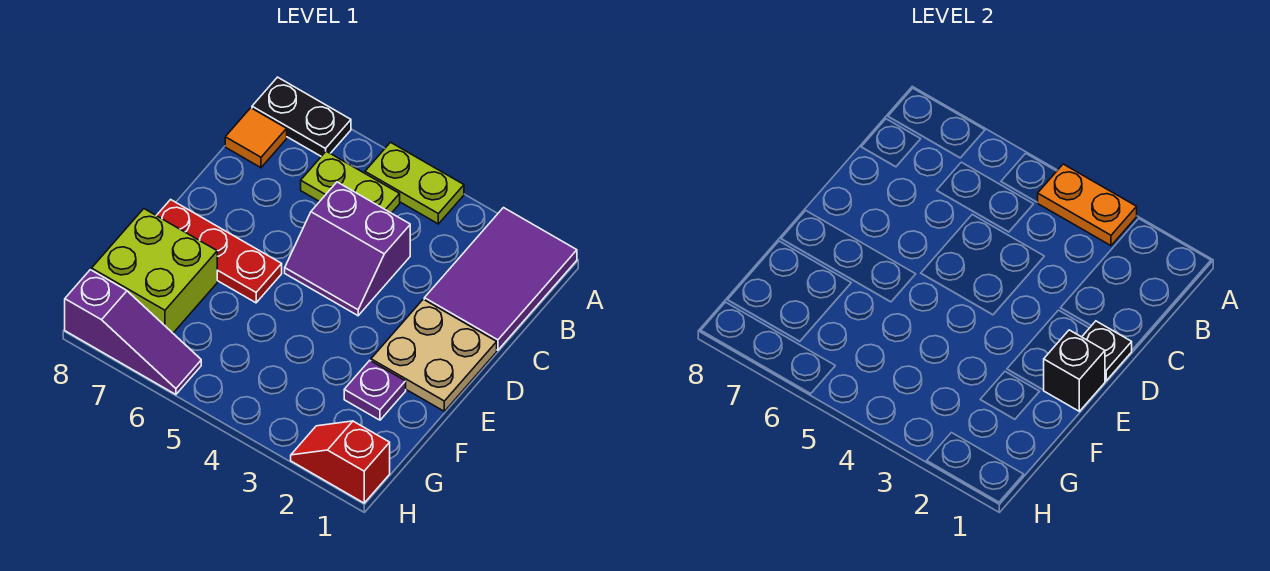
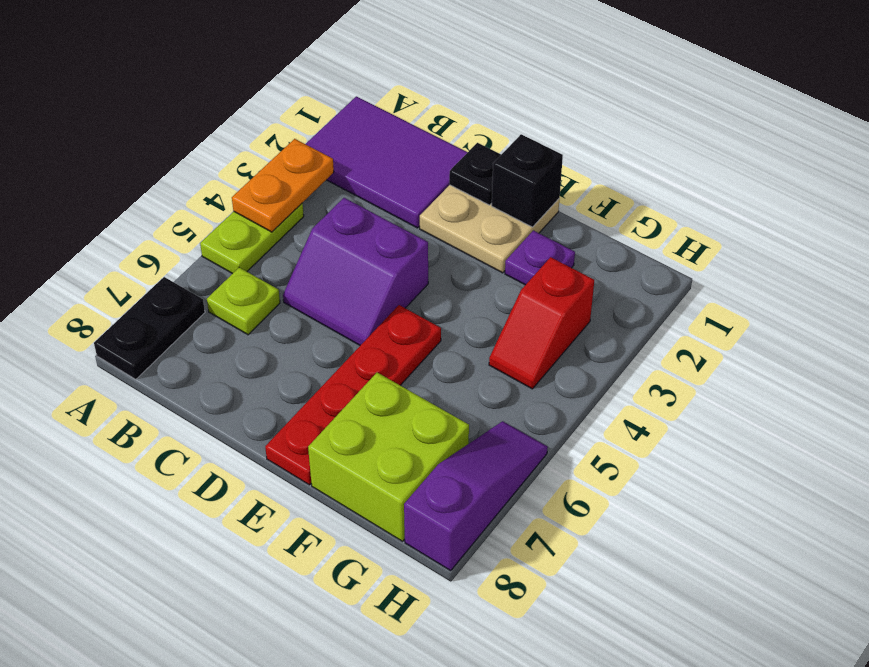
lime plate B5:B6 level 1 -> lime plate B6 level 1
orange tile B8 level 1 -> none
purple slope C4:D5 level 1 top C -> purple slope C4:D5 level 1 top 4
red plate E6:E8 level 1 -> red plate E5:E8 level 1
red slope H1:H2 level 1 top 1 -> red slope G3:G4 level 1 top 3

